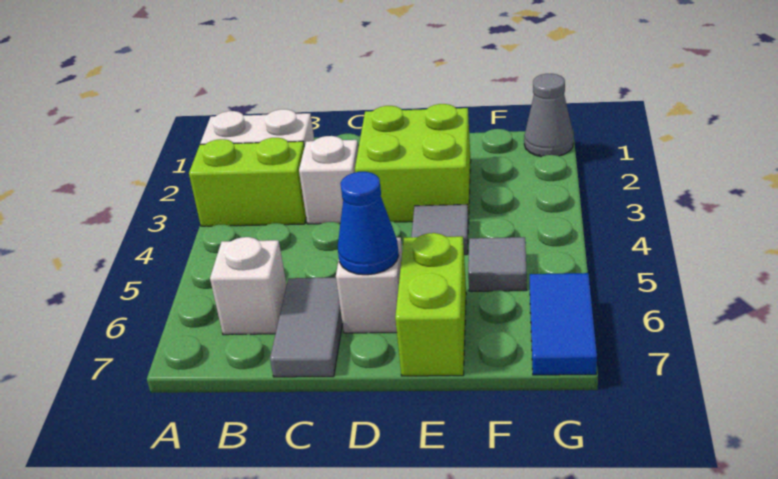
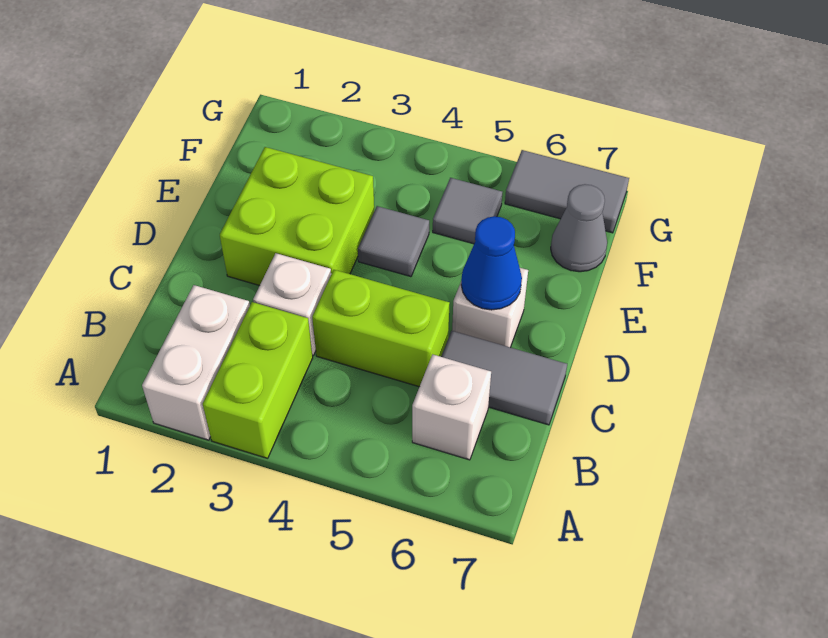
lime brick E6:E7 level 1 -> lime brick C4:C5 level 1
grey cone G1 level 1 -> grey cone F7 level 1
blue tile G6:G7 level 1 -> grey tile G6:G7 level 1

